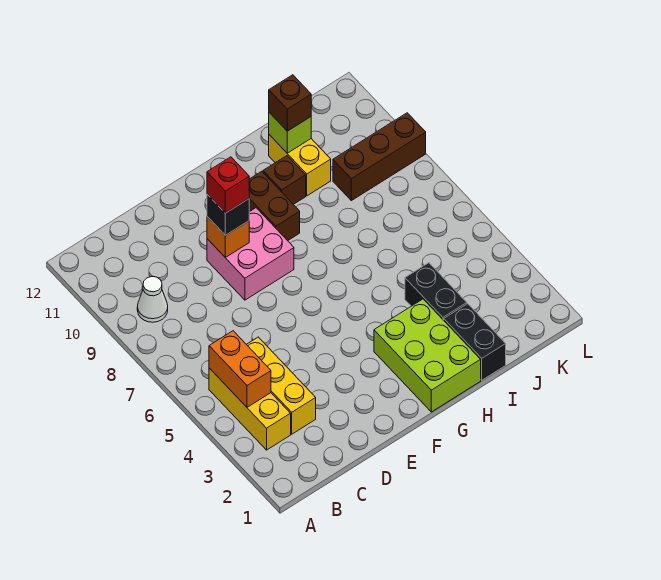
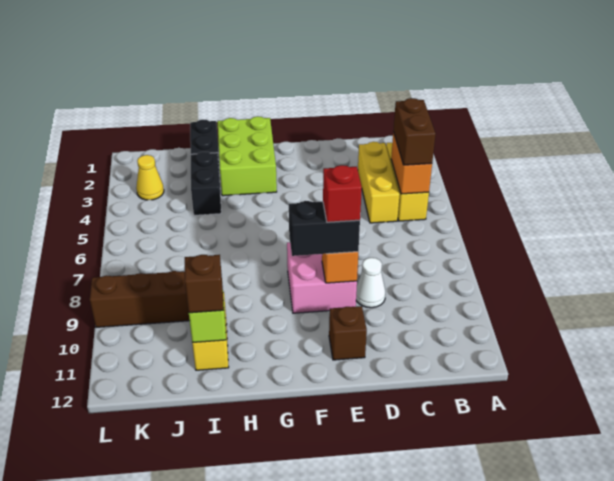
white cone B9 level 1 -> white cone D9 level 1
black brick E9 level 3 -> black brick E9:F9 level 3
brown brick G9:G10 level 1 -> brown brick B4:B5 level 3
brown brick H10 level 1 -> brown brick E11 level 1
none -> yellow cone K3 level 1

